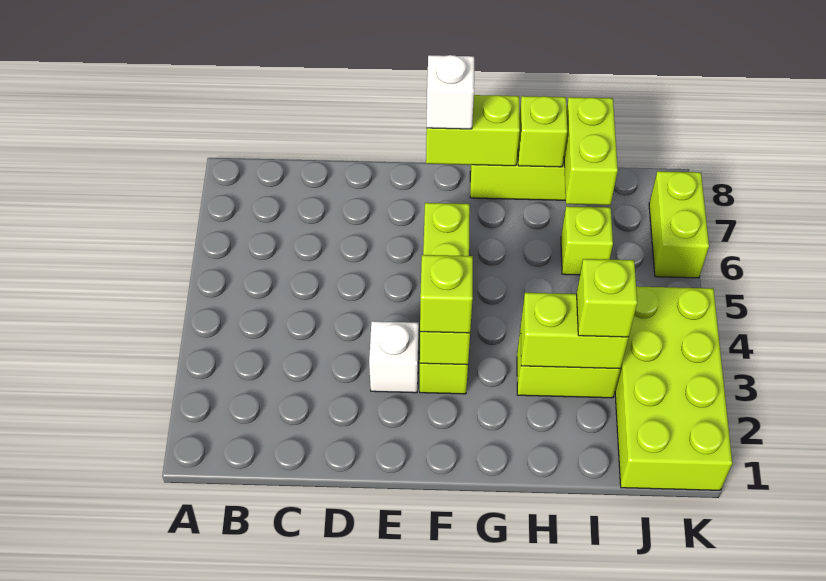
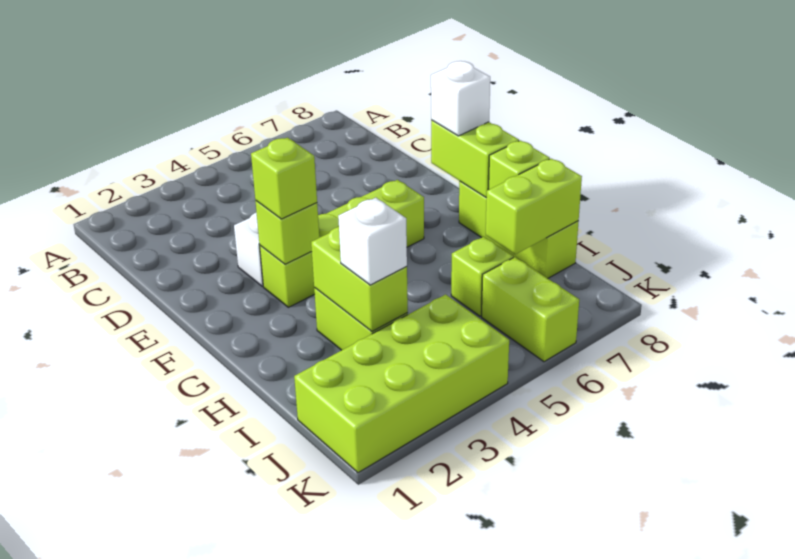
lime brick I3 level 3 -> white brick I3 level 3
lime brick K6:K7 level 1 -> lime brick J6:K6 level 1

